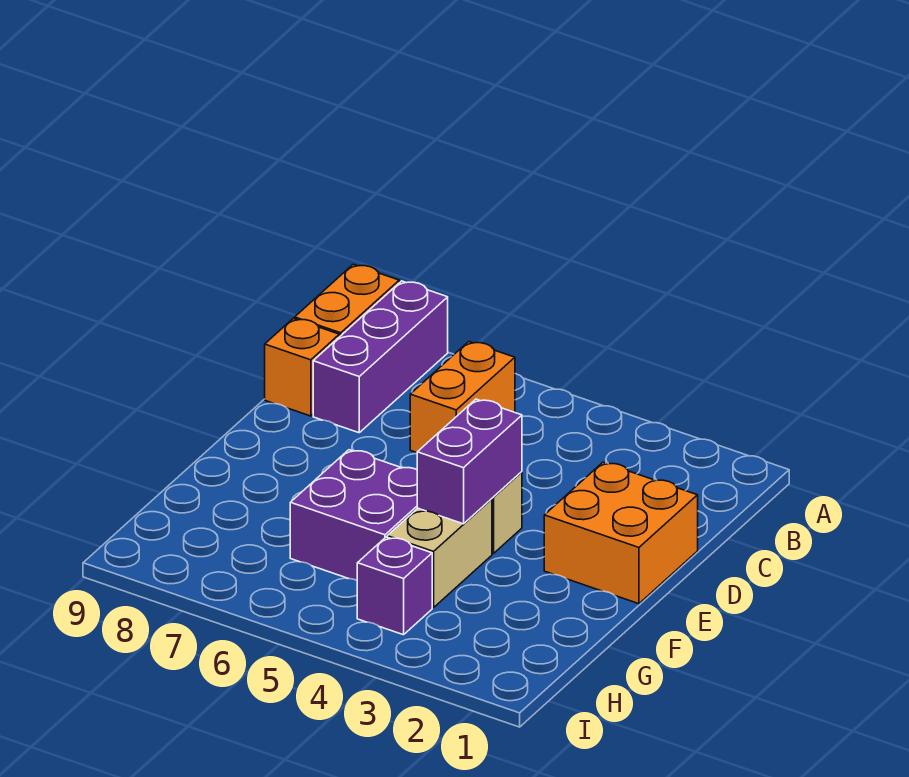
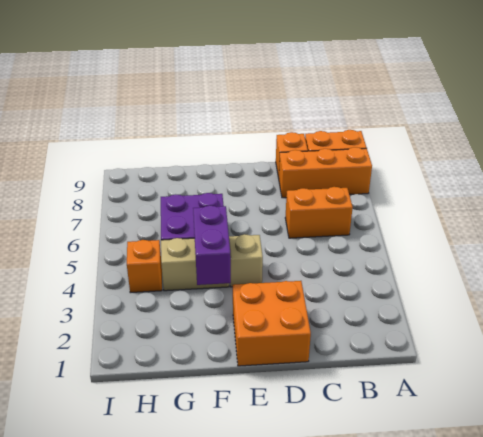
purple brick A8:C8 level 1 -> orange brick A8:C8 level 1
purple brick E4:F4 level 2 -> purple brick F3:F4 level 2
purple brick H4 level 1 -> orange brick H4 level 1

